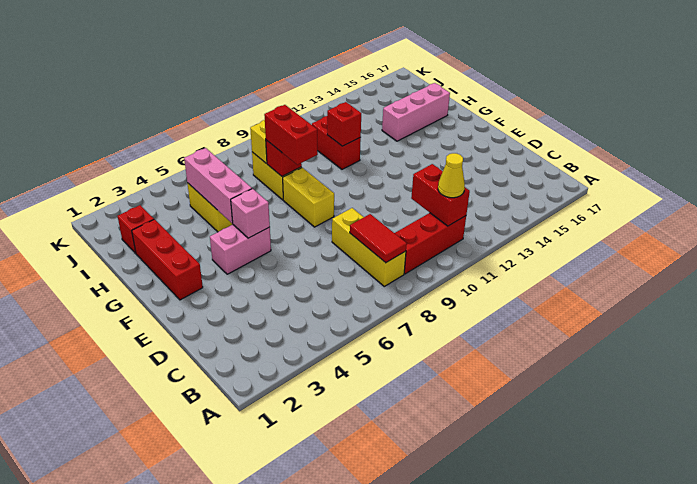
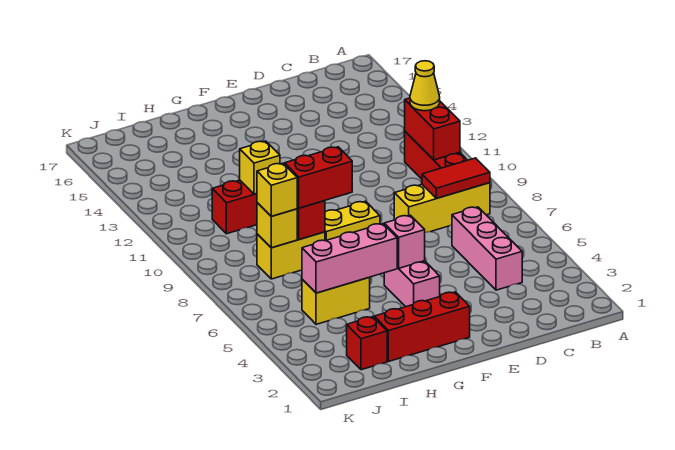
red brick B11:C11 level 2 -> red brick B10:B11 level 2
red brick H11 level 2 -> yellow brick H11 level 2
pink brick H14:H16 level 1 -> pink brick C4:C6 level 1
none -> yellow brick I8 level 3

